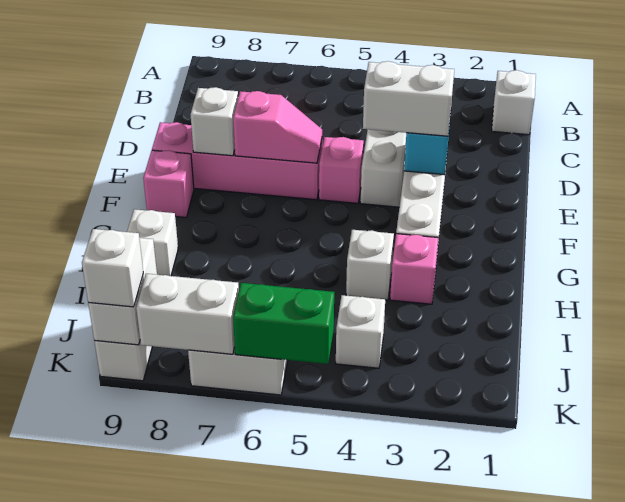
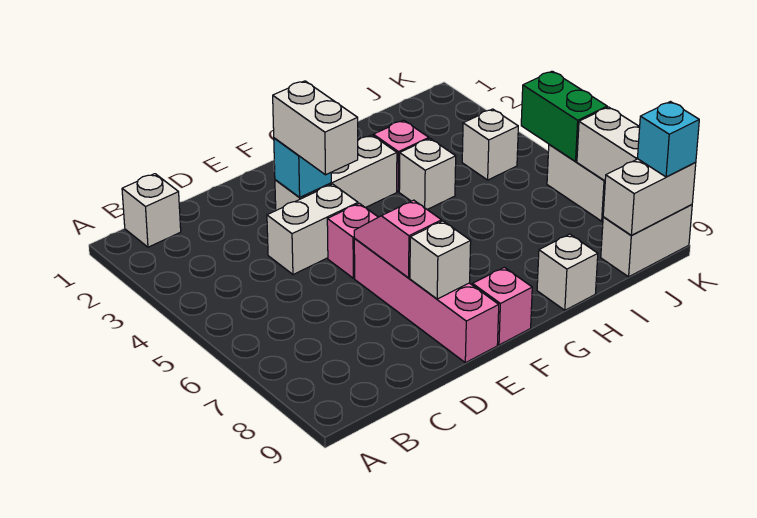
white brick K9 level 3 -> cyan brick K9 level 3

